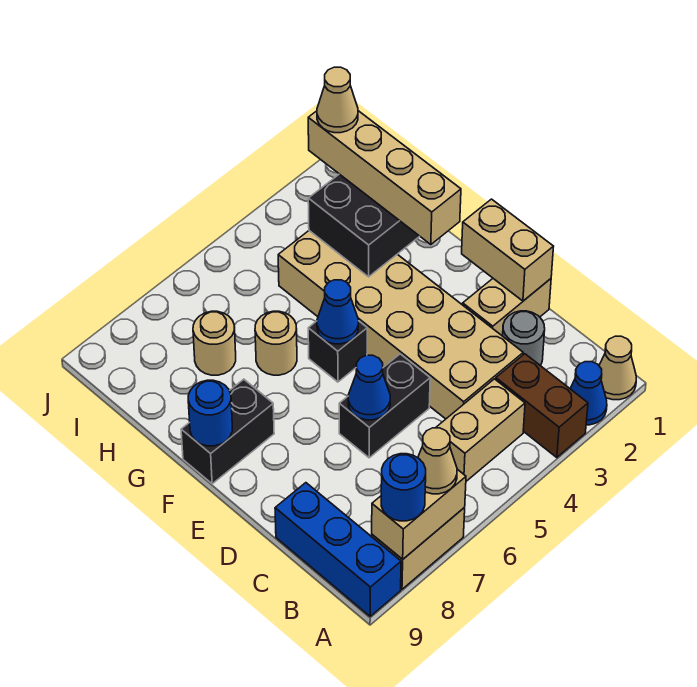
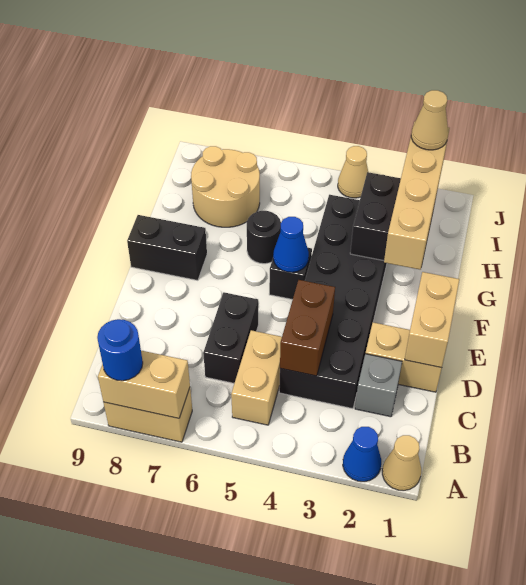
brown brick A3:B3 level 1 -> brown brick C4:D4 level 2
tan cone A7 level 3 -> tan cone J4 level 1
blue brick A9:C9 level 1 -> none
tan brick B4:B5 level 1 -> tan brick B5:C5 level 1
grey round brick C2 level 1 -> grey brick C2 level 1
tan brick C3:H4 level 1 -> black brick C3:H4 level 1
black brick D5:D6 level 1 -> black brick C6:D6 level 1
blue cone D6 level 2 -> none
blue round brick F9 level 2 -> none
tan round brick G6 level 1 -> black round brick G6 level 1
tan round brick H7 level 1 -> tan round brick H7:I8 level 1

